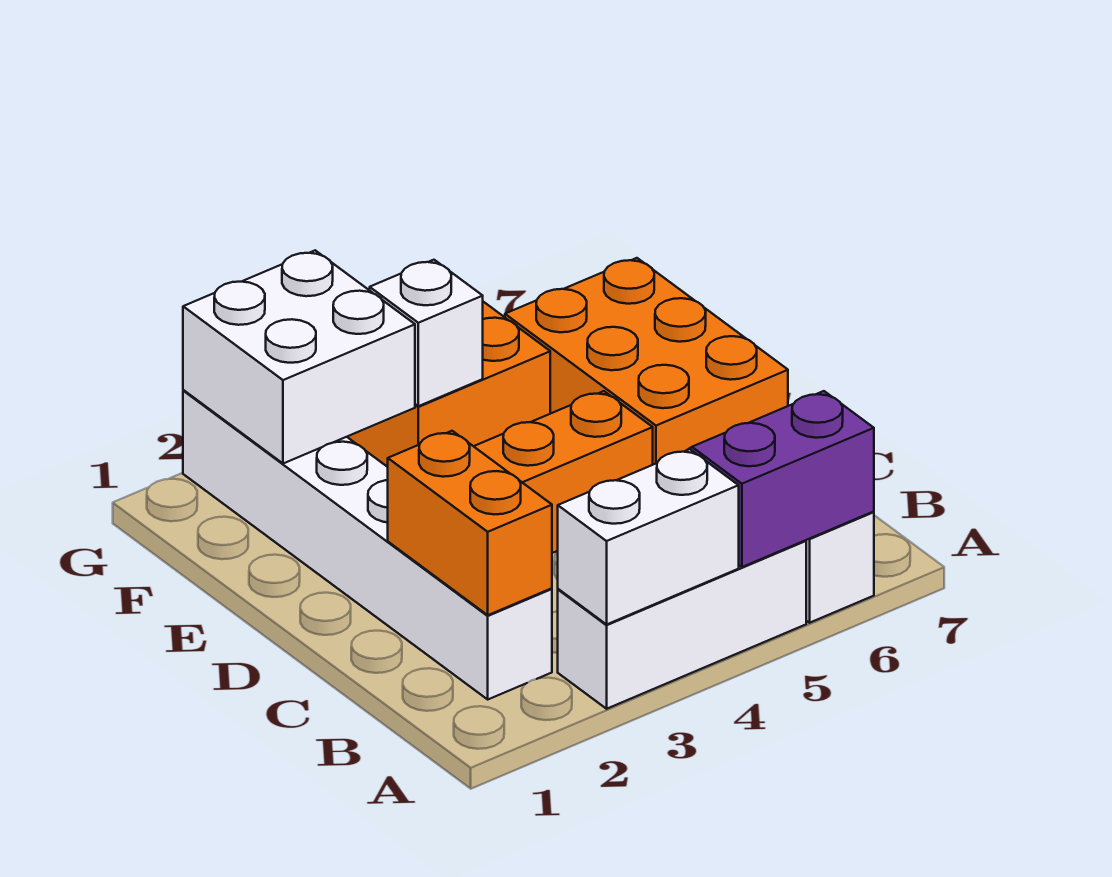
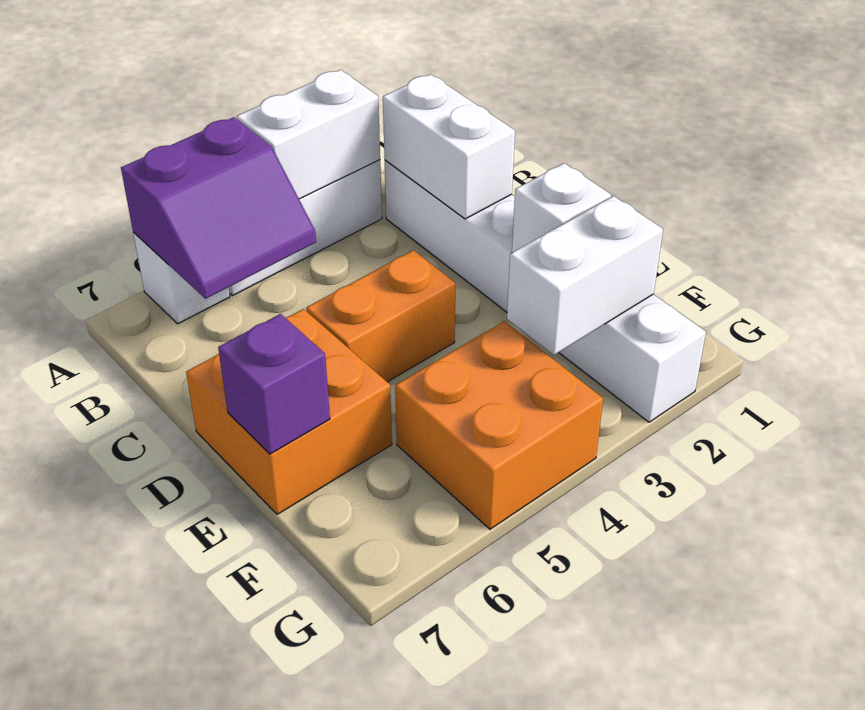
orange brick B2:C2 level 2 -> white brick B2:C2 level 2
orange brick D6:F7 level 1 -> orange brick D6:E7 level 1
none -> purple brick E7 level 2
white brick F2:G3 level 2 -> white brick F2:F3 level 2
white brick F4 level 2 -> white brick E2 level 2

